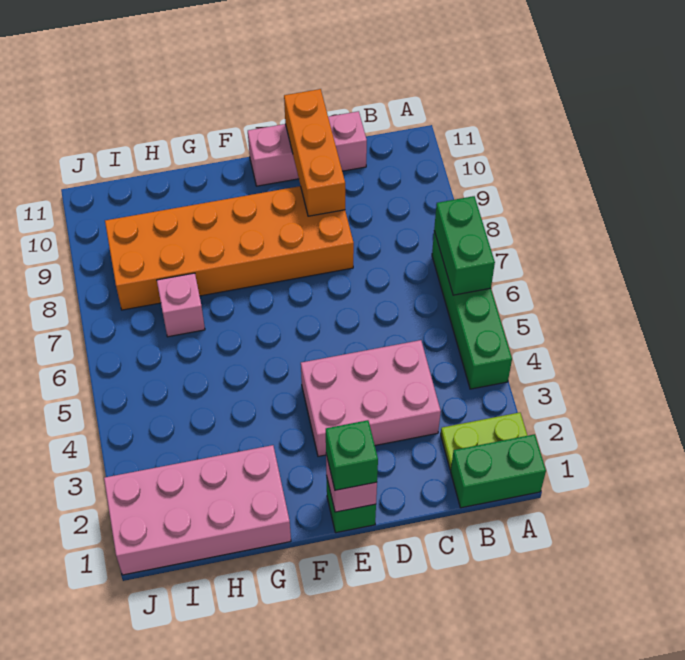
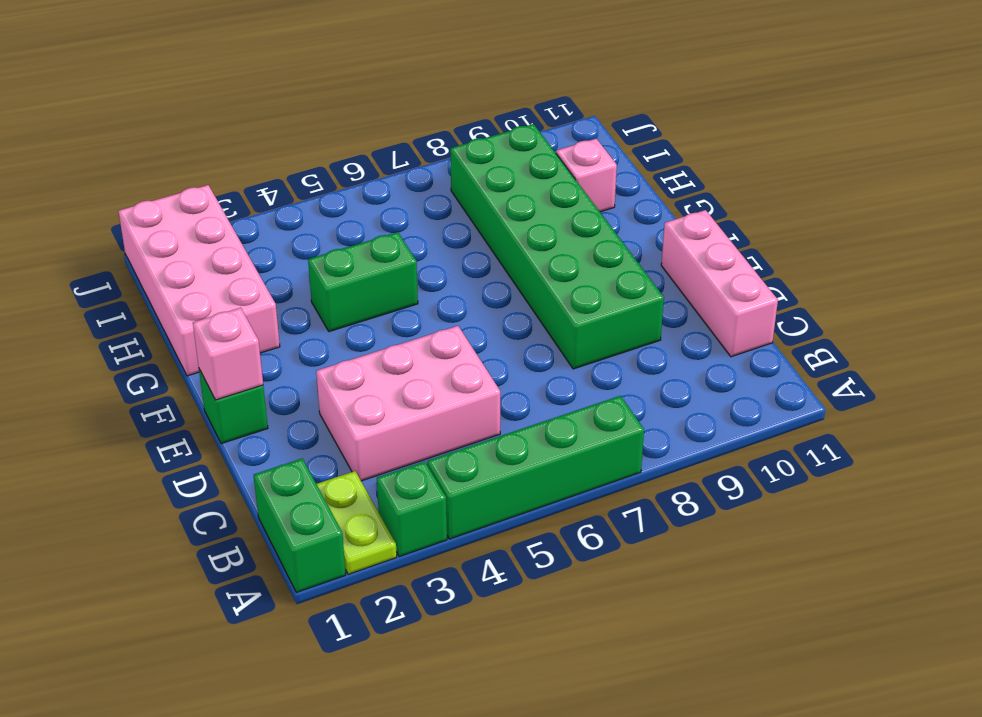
green brick A6:A7 level 2 -> green brick G4:G5 level 1
pink brick C3:E4 level 1 -> pink brick C3:D5 level 1
orange brick D8:I9 level 1 -> green brick D8:I9 level 1
orange brick D9:D11 level 2 -> none
green brick E1 level 3 -> green brick A3 level 1
pink brick H7 level 1 -> pink brick H10 level 1

